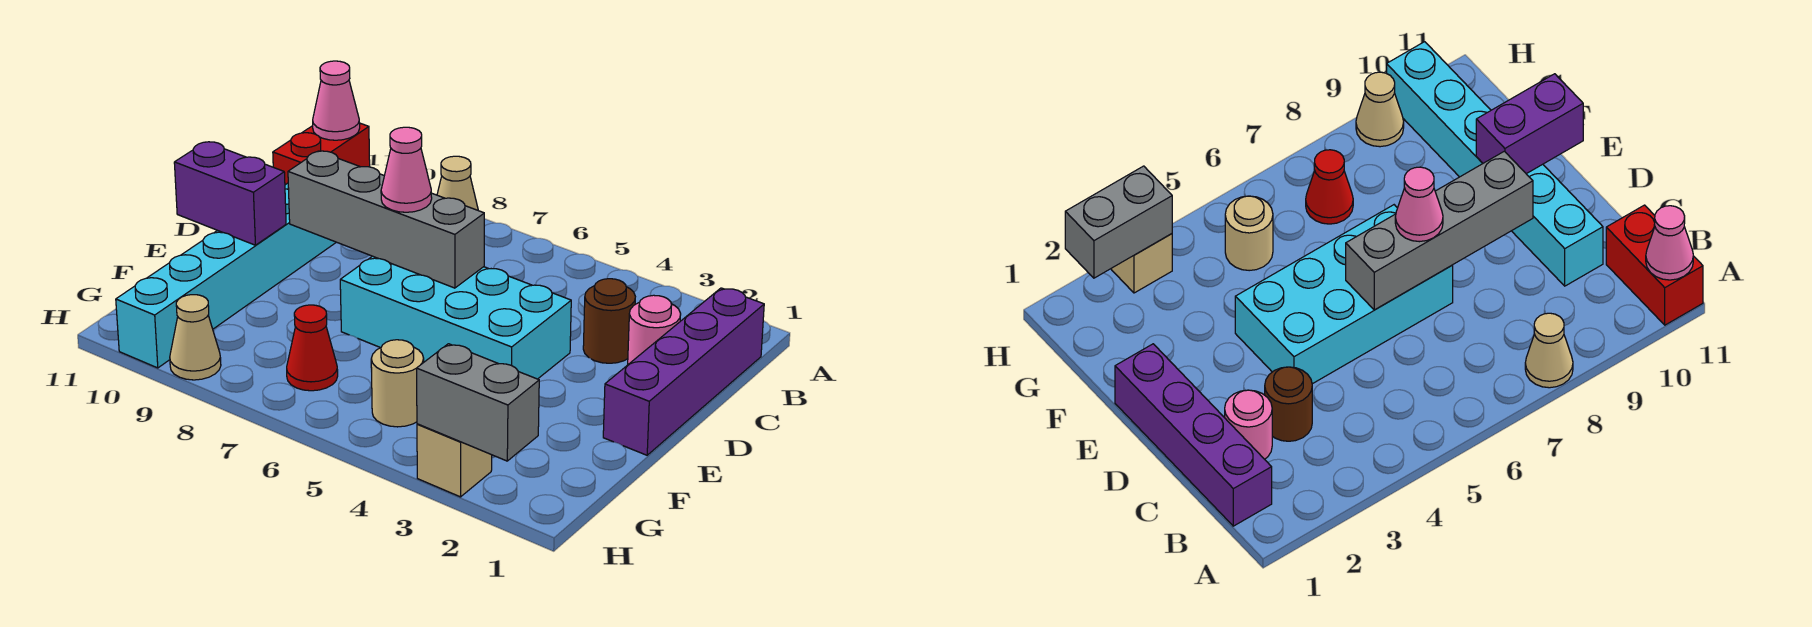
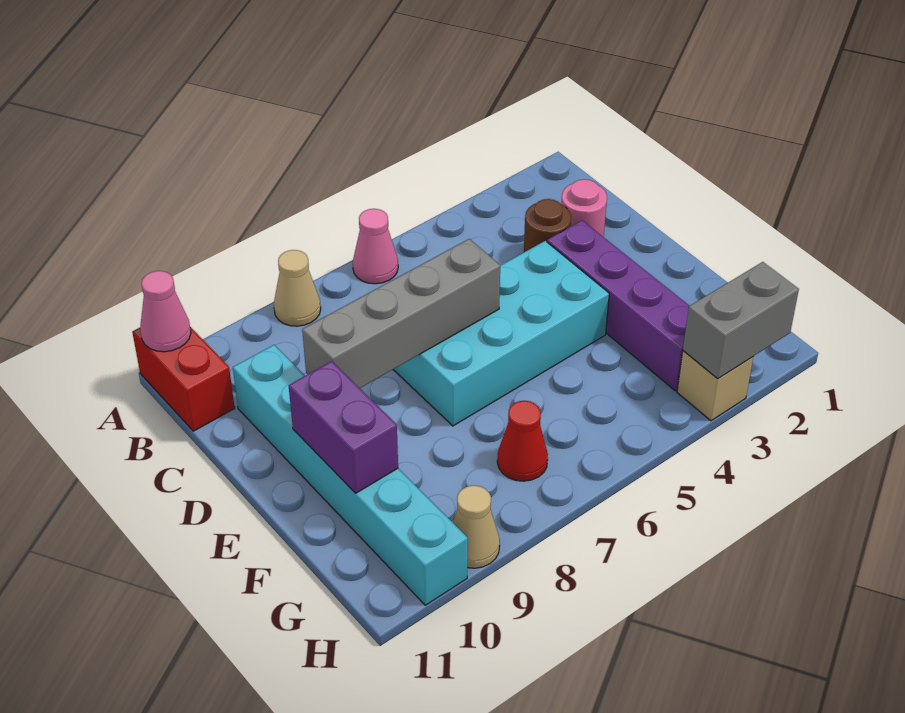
purple brick B1:E1 level 1 -> purple brick D3:G3 level 1
pink cone D7 level 3 -> pink cone A6 level 1
purple brick E10:E11 level 2 -> purple brick E10:F10 level 2
tan round brick G5 level 1 -> none

